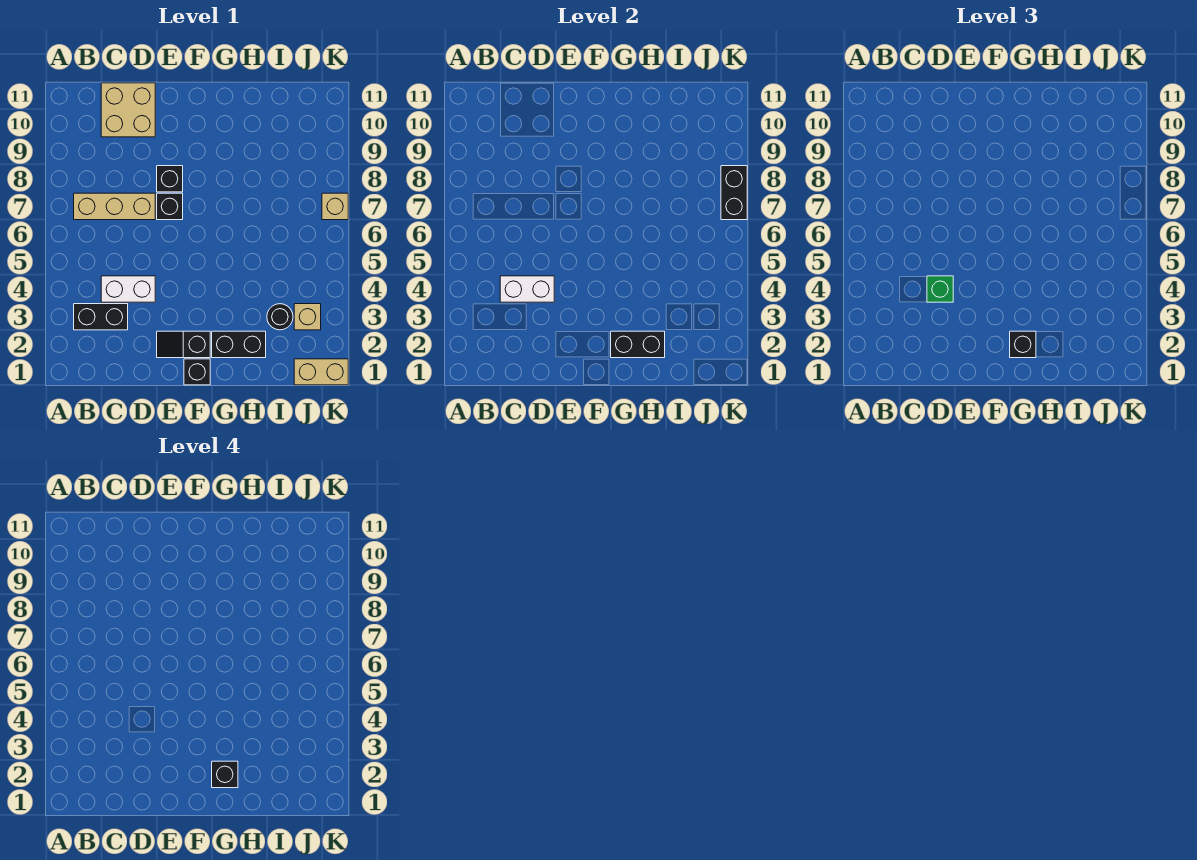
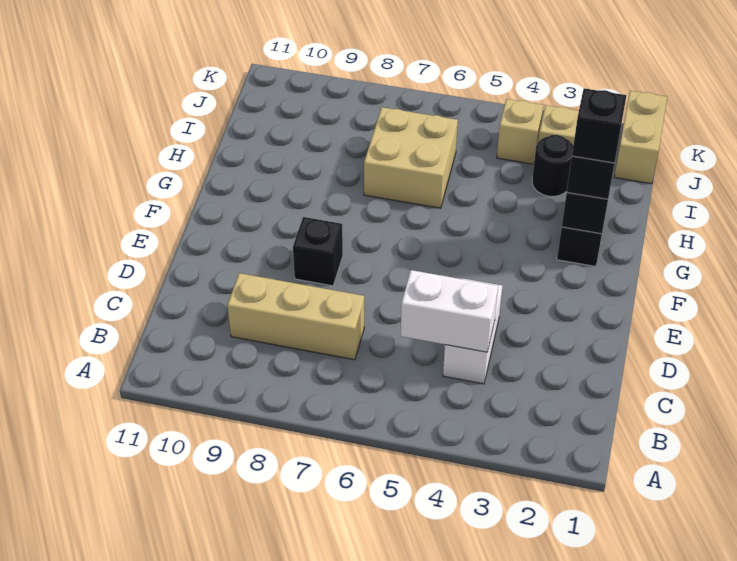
black brick B3:C3 level 1 -> none
tan brick B7:D7 level 1 -> tan brick C7:C9 level 1
white brick C4:D4 level 2 -> white brick C4:C5 level 2
tan brick C10:D11 level 1 -> tan brick H6:I7 level 1
green brick D4 level 3 -> none
black slope E2:F2 level 1 top F -> none
black brick E7 level 1 -> none
black brick F1 level 1 -> none
tan brick K7 level 1 -> tan brick J4 level 1
black brick K7:K8 level 2 -> none

